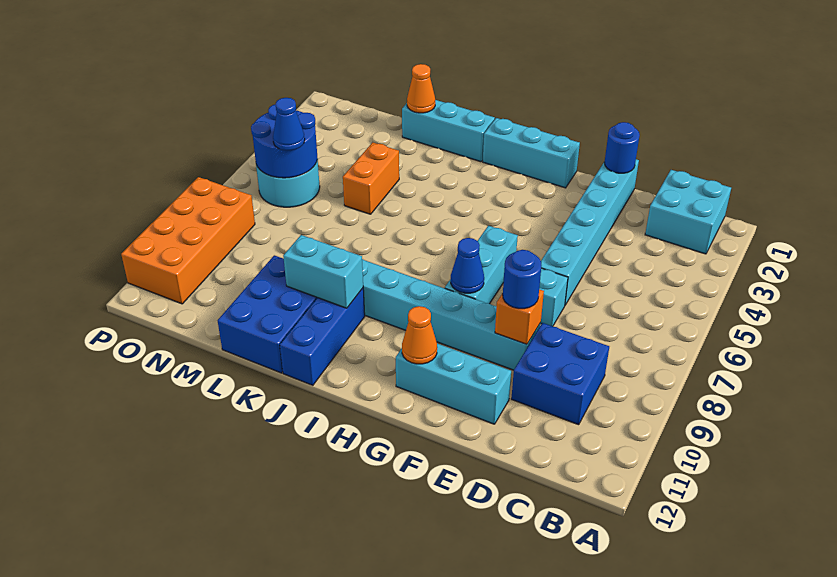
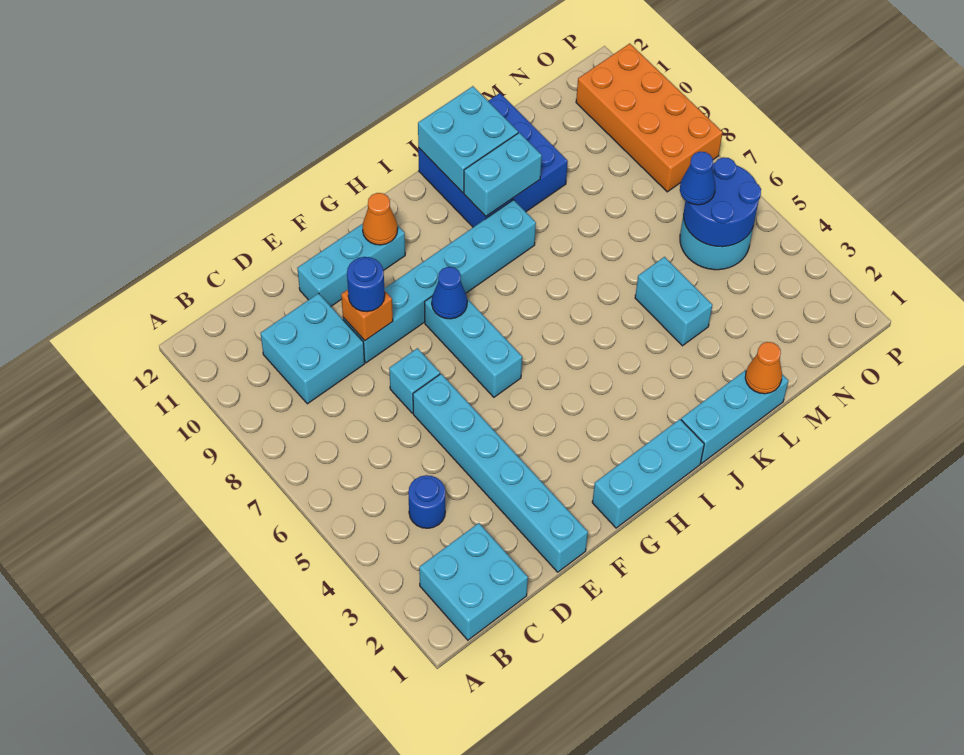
blue brick C9:D10 level 1 -> cyan brick C9:D10 level 1
blue round brick E1 level 2 -> blue round brick C4 level 1
none -> cyan brick J11:K12 level 2
orange brick L4:L5 level 1 -> cyan brick L4:L5 level 1

